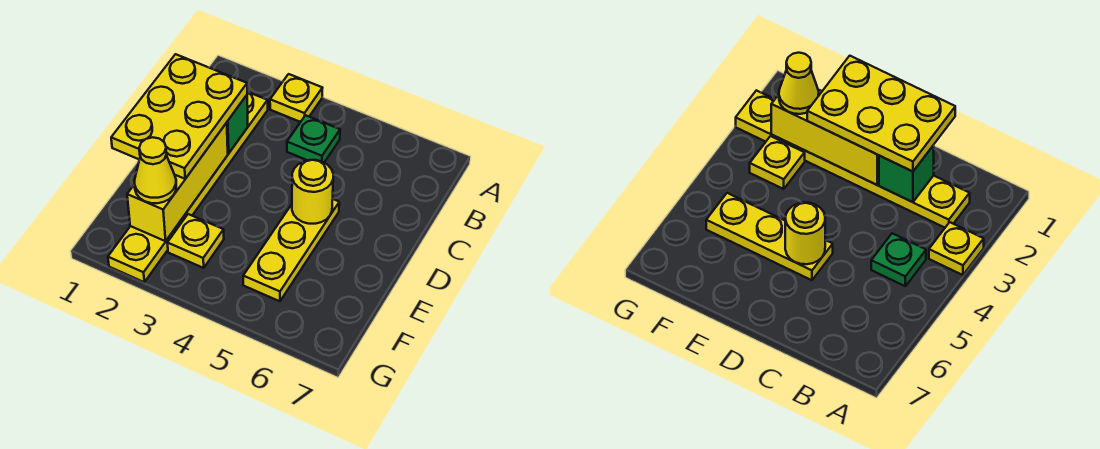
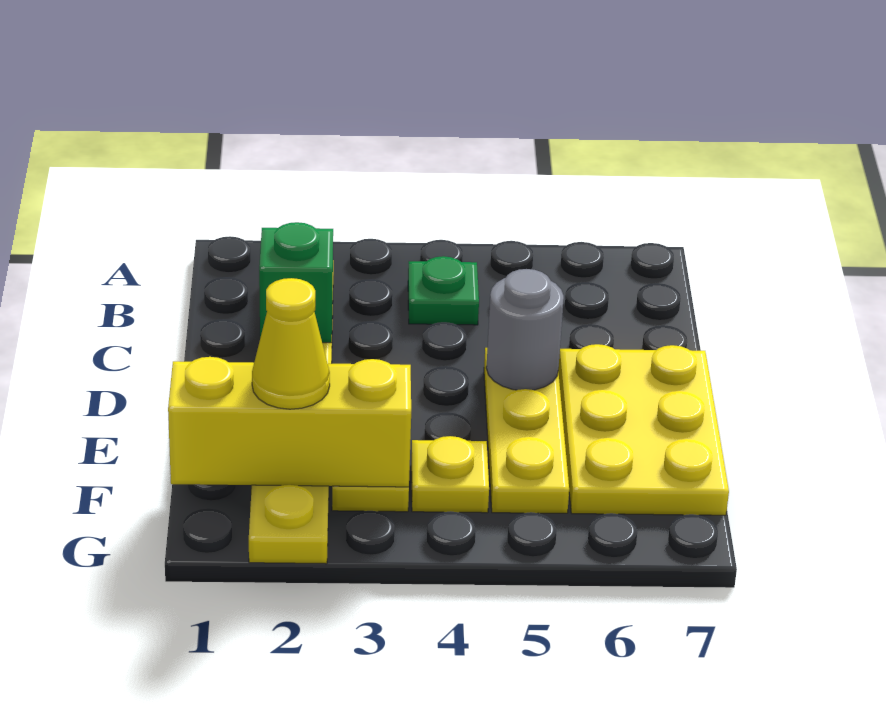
yellow plate A3 level 1 -> yellow plate F4 level 1
yellow plate C1:E2 level 3 -> yellow plate D6:F7 level 1
yellow brick D2:F2 level 2 -> yellow brick F1:F3 level 2
yellow round brick D5 level 2 -> grey round brick D5 level 2

